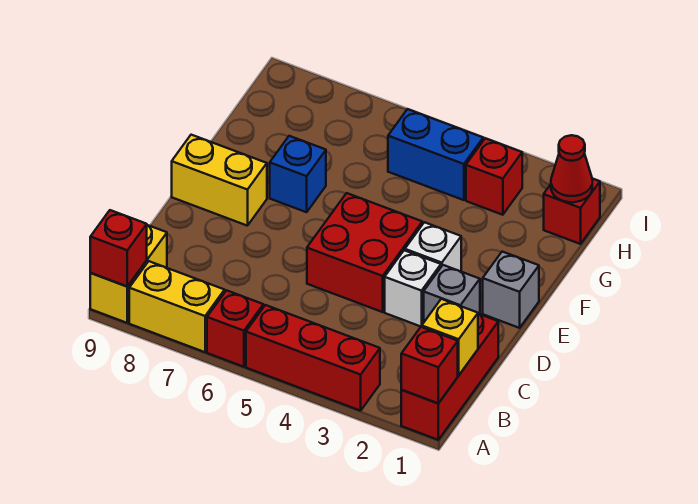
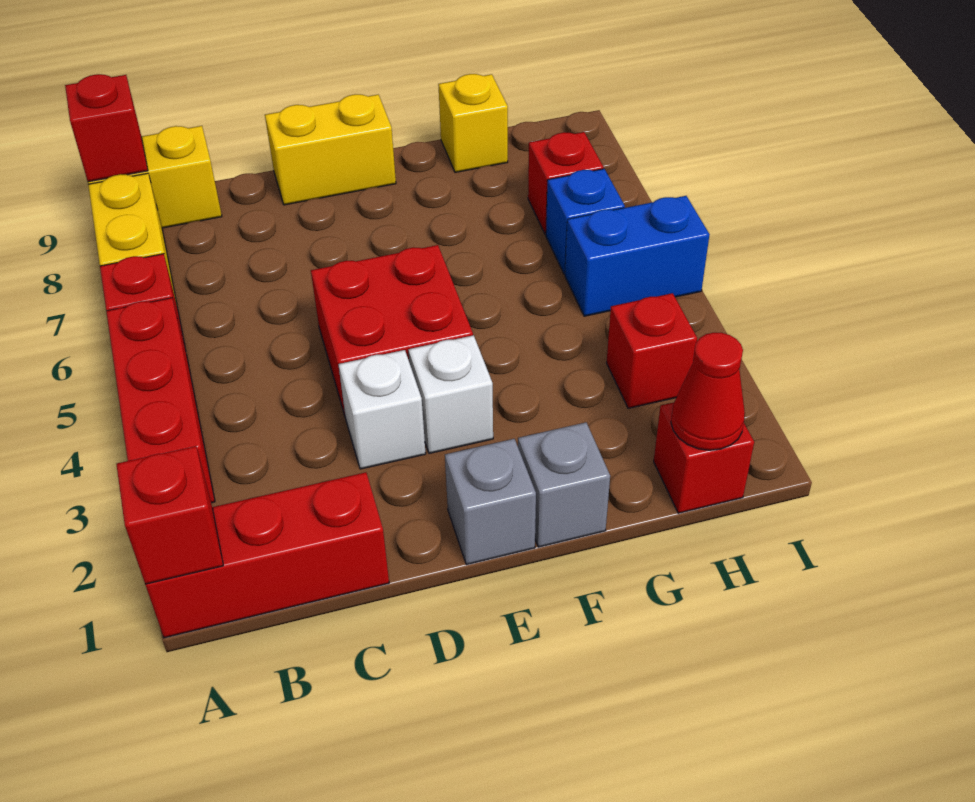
yellow brick B1 level 2 -> yellow brick G9 level 1
grey brick D2 level 1 -> grey brick F1 level 1
yellow brick E8:E9 level 1 -> yellow brick D9:E9 level 1
blue brick F7 level 1 -> blue brick H6 level 1
blue brick H4:H5 level 1 -> blue brick H5:I5 level 1
none -> red brick H7 level 1

